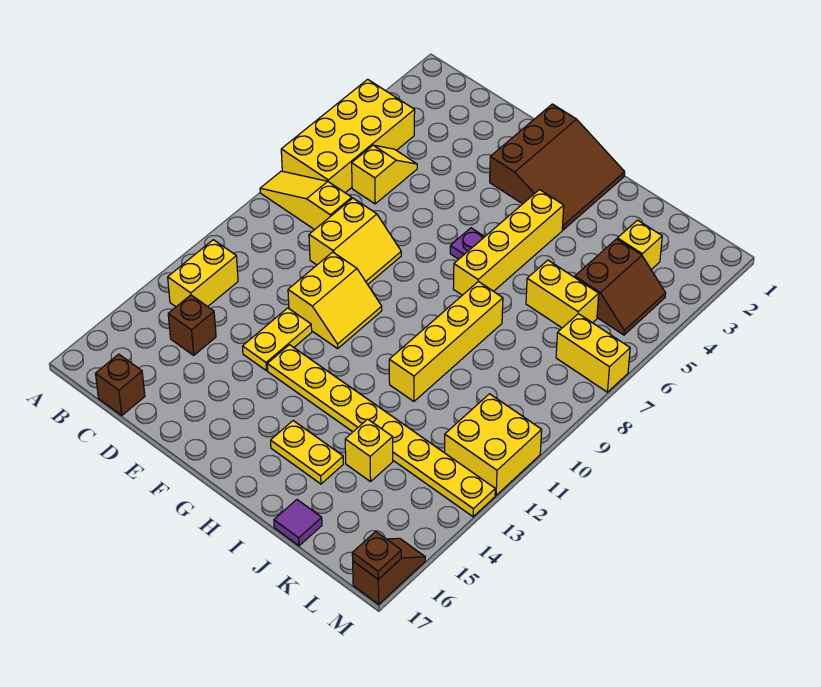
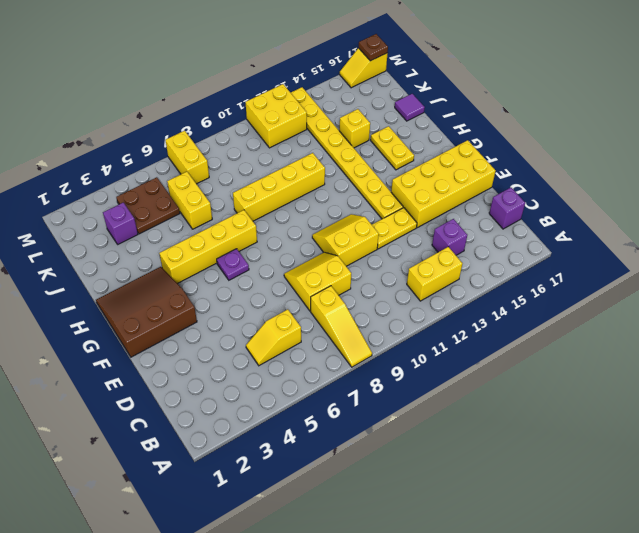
yellow brick A4:B7 level 1 -> yellow brick E14:F17 level 1
brown brick C14 level 1 -> purple brick C14 level 1
brown brick C17 level 1 -> purple brick C17 level 1
yellow brick K3 level 1 -> purple brick K3 level 1
brown slope K4:L5 level 1 top K -> brown plate K4:L5 level 1
brown slope M16:M17 level 1 top 17 -> yellow slope M16:M17 level 1 top 17

